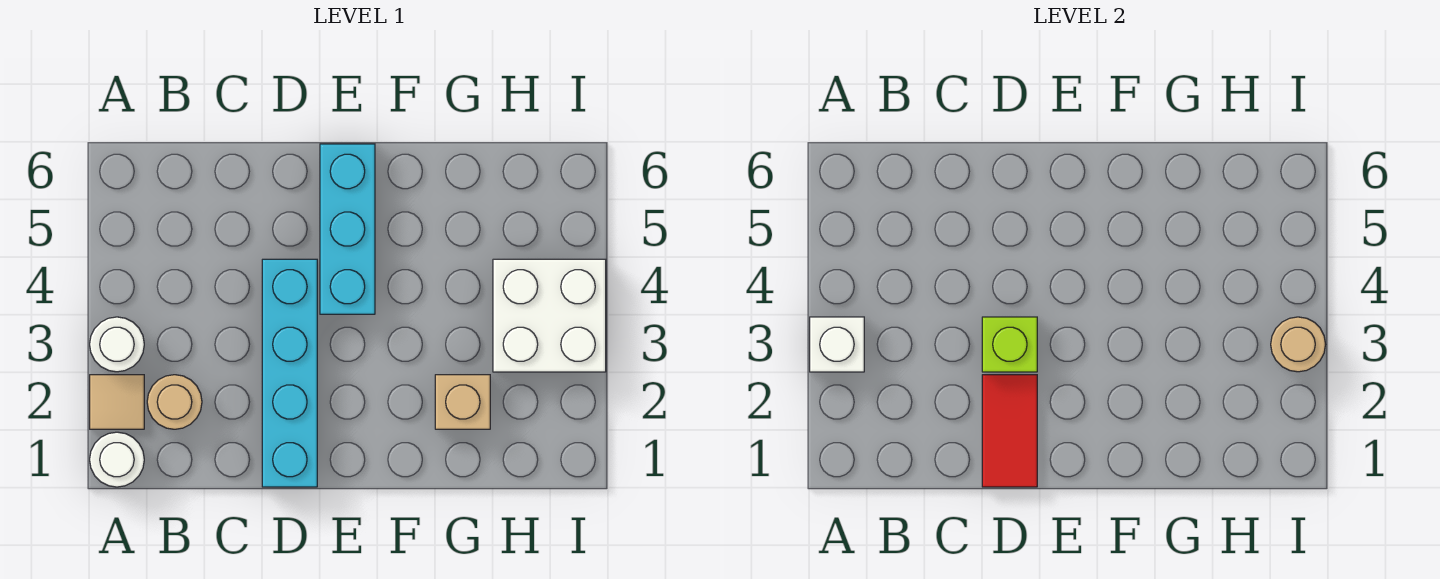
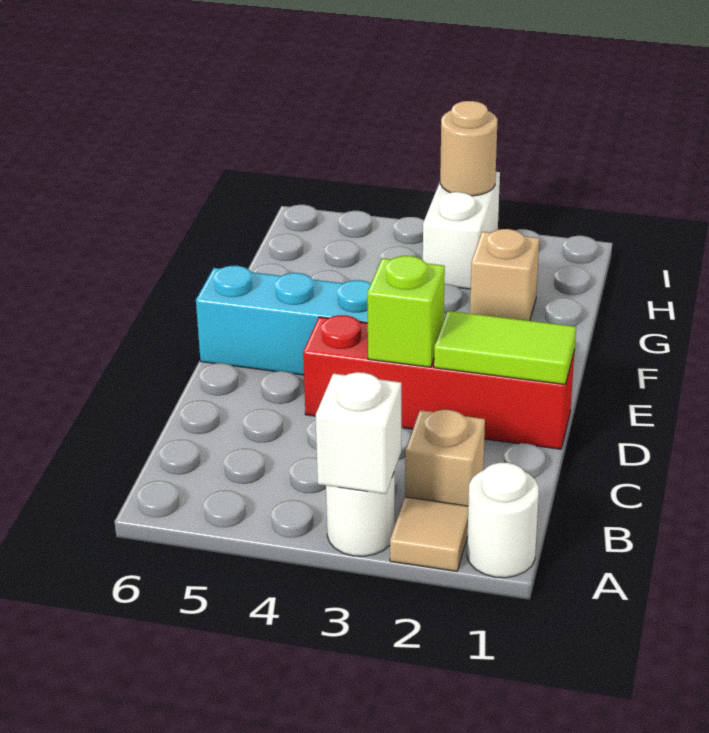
tan round brick B2 level 1 -> tan brick B2 level 1
cyan brick D1:D4 level 1 -> red brick D1:D4 level 1
red tile D1:D2 level 2 -> lime tile D1:D2 level 2
white brick H3:I4 level 1 -> white brick H3:I3 level 1

